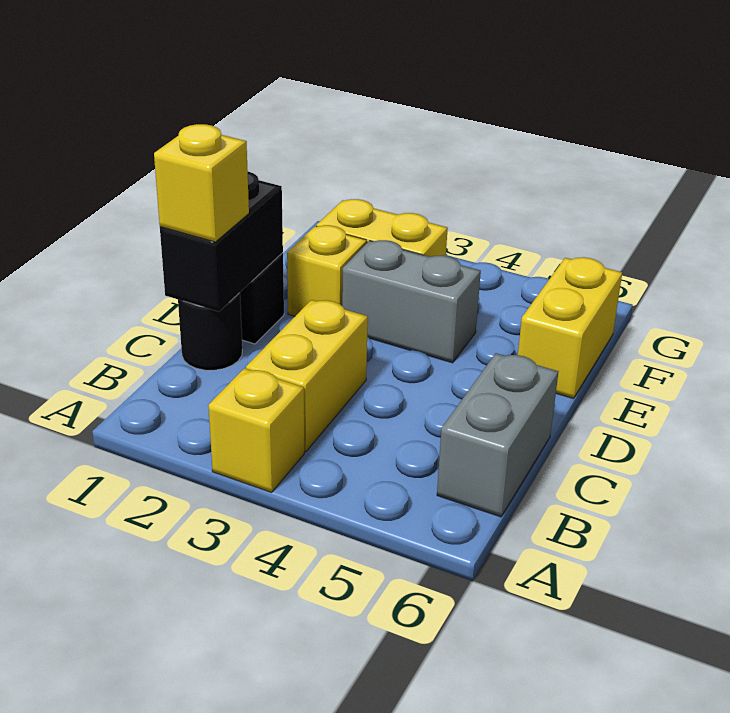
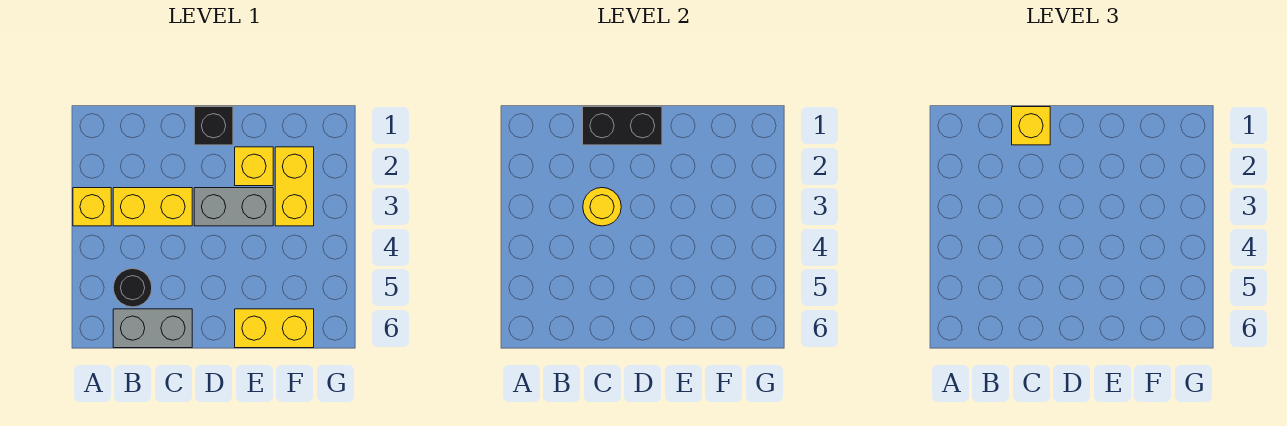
black round brick C1 level 1 -> black round brick B5 level 1
none -> yellow round brick C3 level 2
grey brick E3:E4 level 1 -> grey brick D3:E3 level 1

